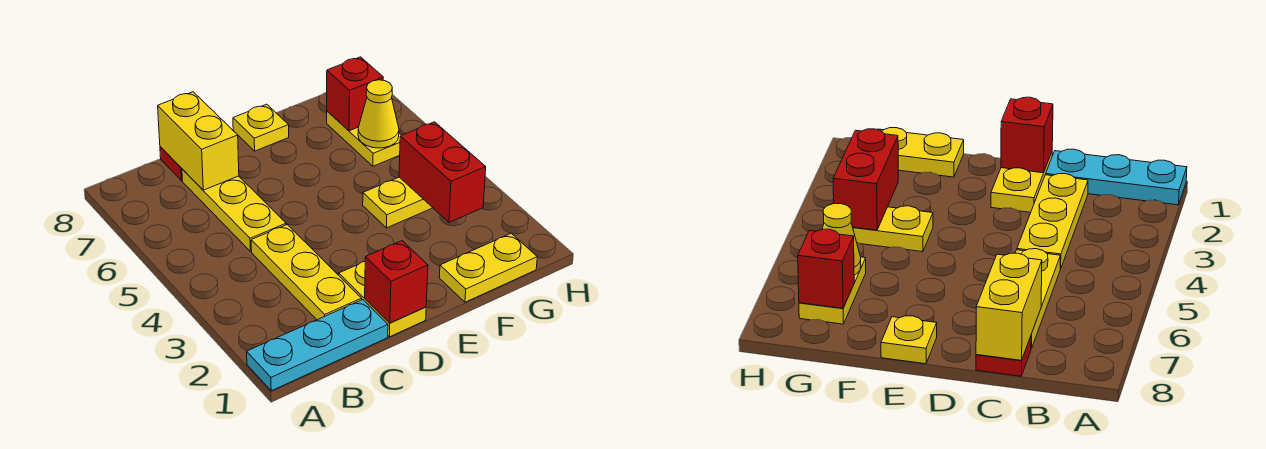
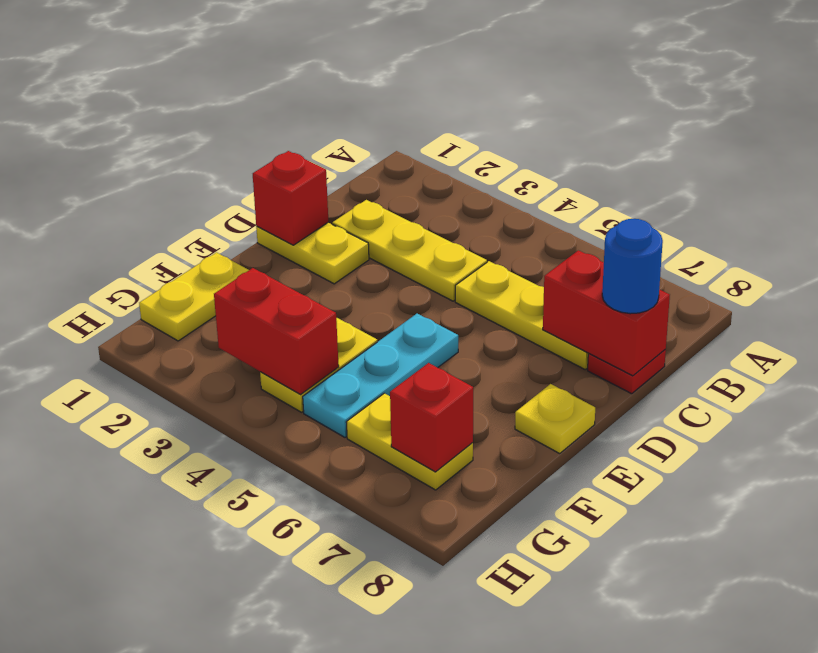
cyan plate A1:C1 level 1 -> cyan plate E5:G5 level 1
yellow brick C7:C8 level 2 -> red brick C7:C8 level 2
none -> blue round brick C8 level 3
yellow cone G6 level 2 -> none

